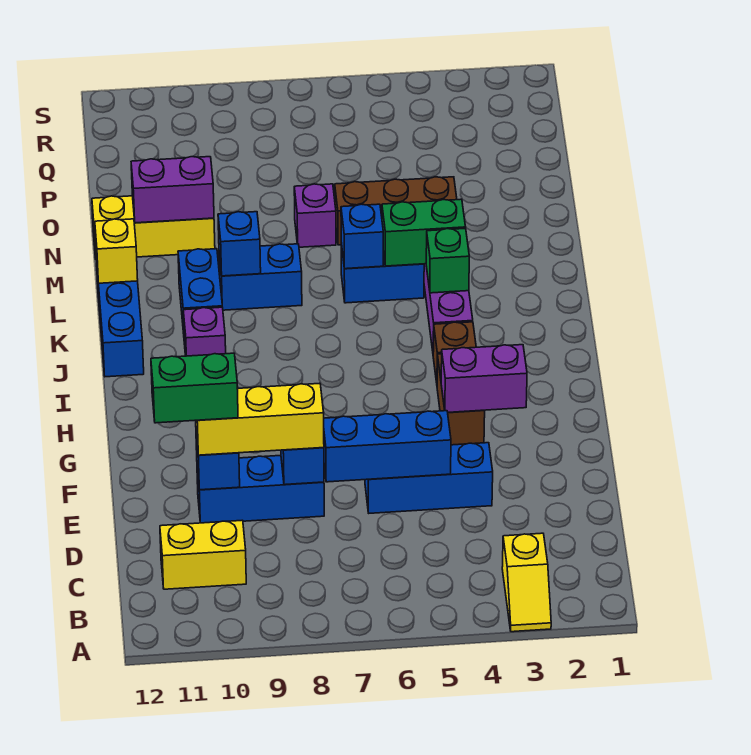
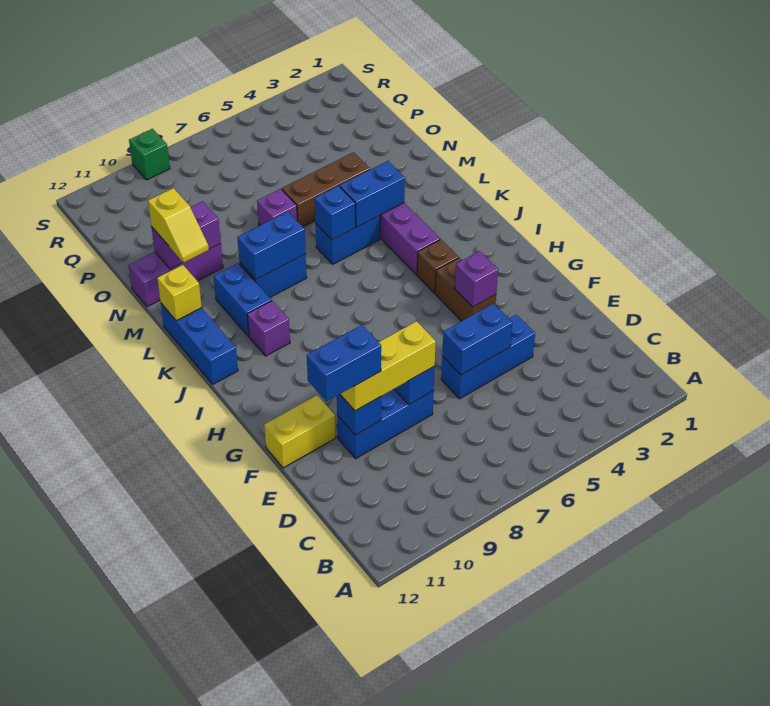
yellow slope A3:B3 level 1 top B -> yellow slope M11:N11 level 3 top N
yellow brick C10:C11 level 1 -> yellow brick F11:F12 level 1
blue brick E5:E7 level 2 -> blue brick E5:E6 level 2
green brick E10:E11 level 4 -> blue brick E10:E11 level 4
purple brick G3:G4 level 2 -> purple brick G4 level 2
green brick K4 level 2 -> green brick S9 level 1
green brick L4:L5 level 2 -> blue brick L4:L5 level 2
blue brick L9 level 2 -> blue brick L8:L9 level 2
yellow brick N10:N12 level 1 -> purple brick N10:N12 level 1

